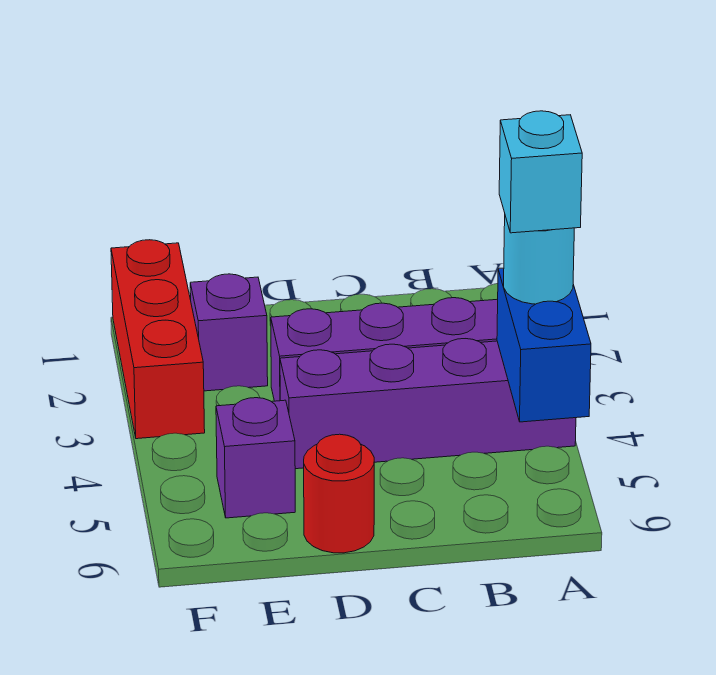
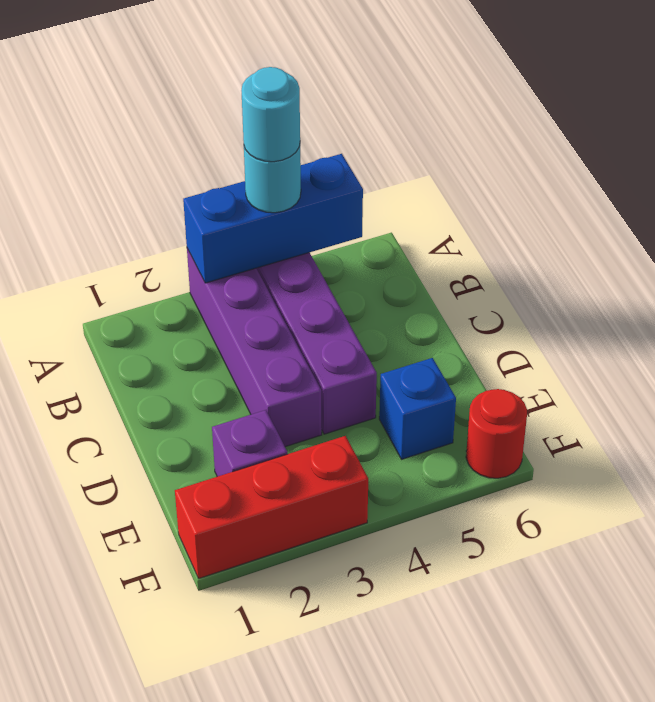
blue brick A4:A5 level 2 -> blue brick A3:A5 level 2
cyan brick A4 level 4 -> cyan round brick A4 level 4
red round brick D6 level 1 -> red round brick F6 level 1
purple brick E5 level 1 -> blue brick E5 level 1

